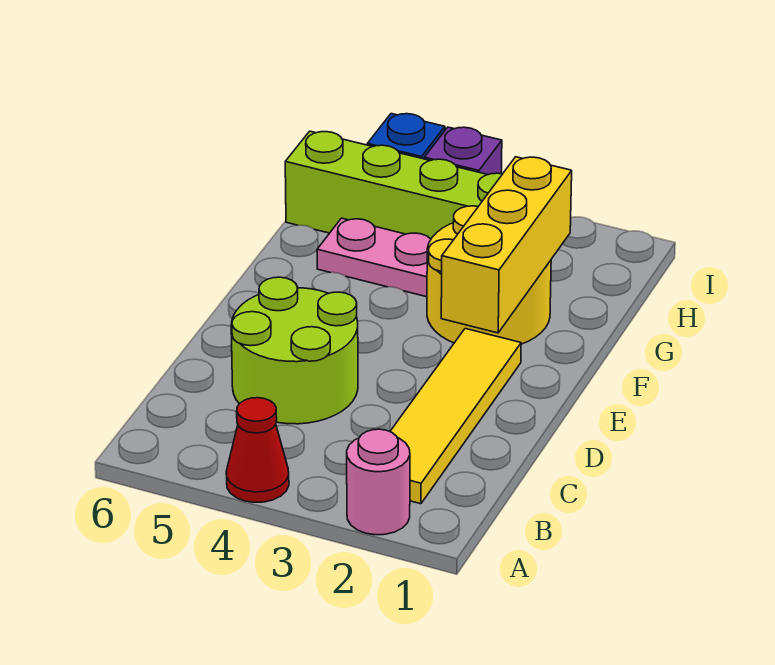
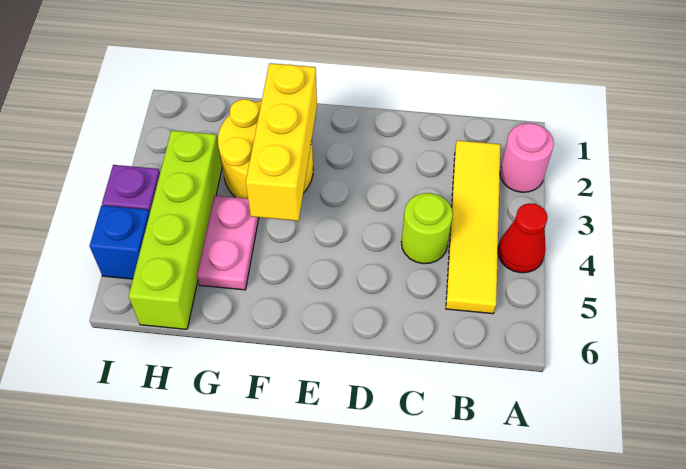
yellow tile B2:E2 level 1 -> yellow tile B2:B5 level 1
lime round brick C4:D5 level 1 -> lime round brick C4 level 1
yellow brick E2:G2 level 2 -> yellow brick F2:F4 level 2

